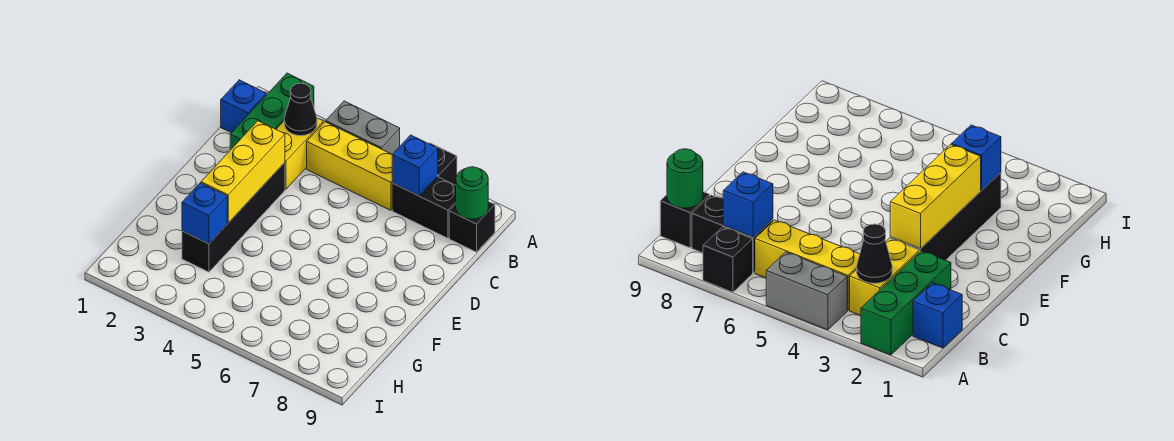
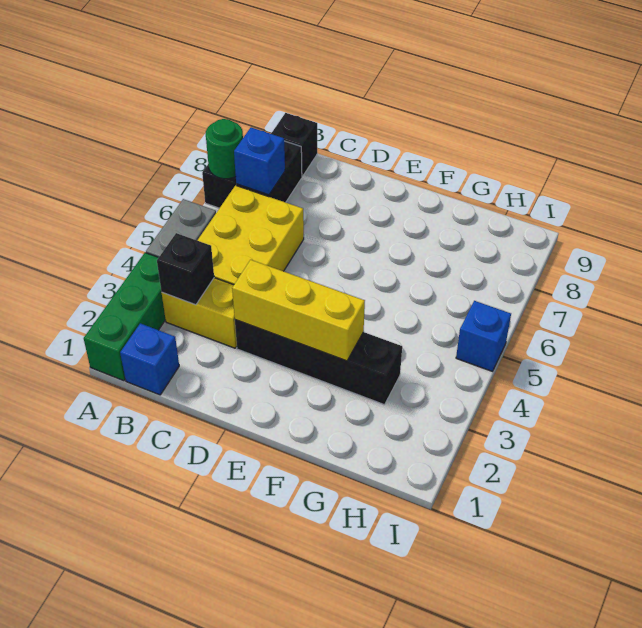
green brick A2:C2 level 1 -> green brick A1:A3 level 1
black cone B3 level 2 -> black brick B3 level 2
yellow brick B4:B6 level 1 -> yellow brick B4:C6 level 1
green round brick B9 level 2 -> green round brick A7 level 2
blue brick G3 level 2 -> blue brick I5 level 1

